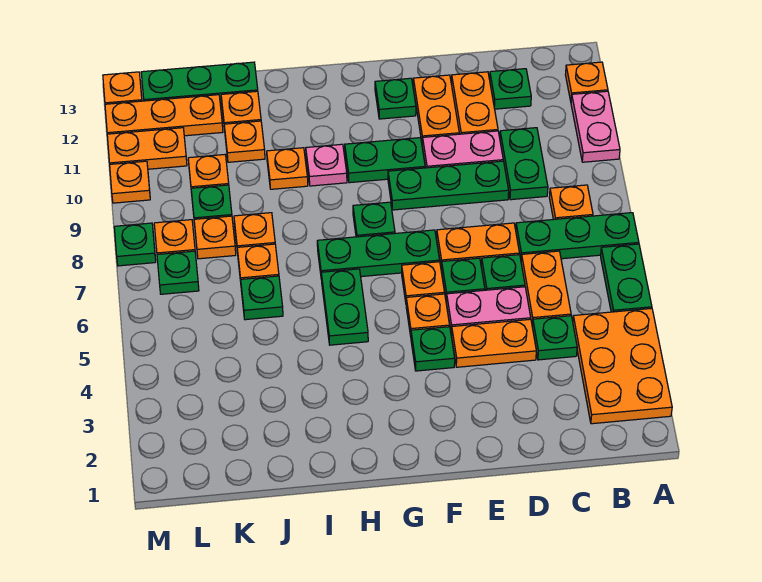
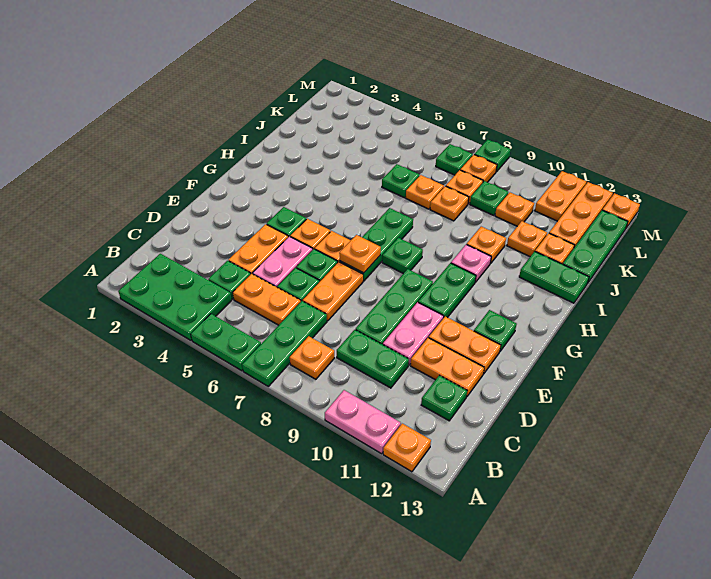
orange plate A2:B4 level 1 -> green plate A2:B4 level 1
green plate H5:H6 level 1 -> green plate I12:I13 level 1
orange plate M10 level 1 -> orange plate F7 level 2

